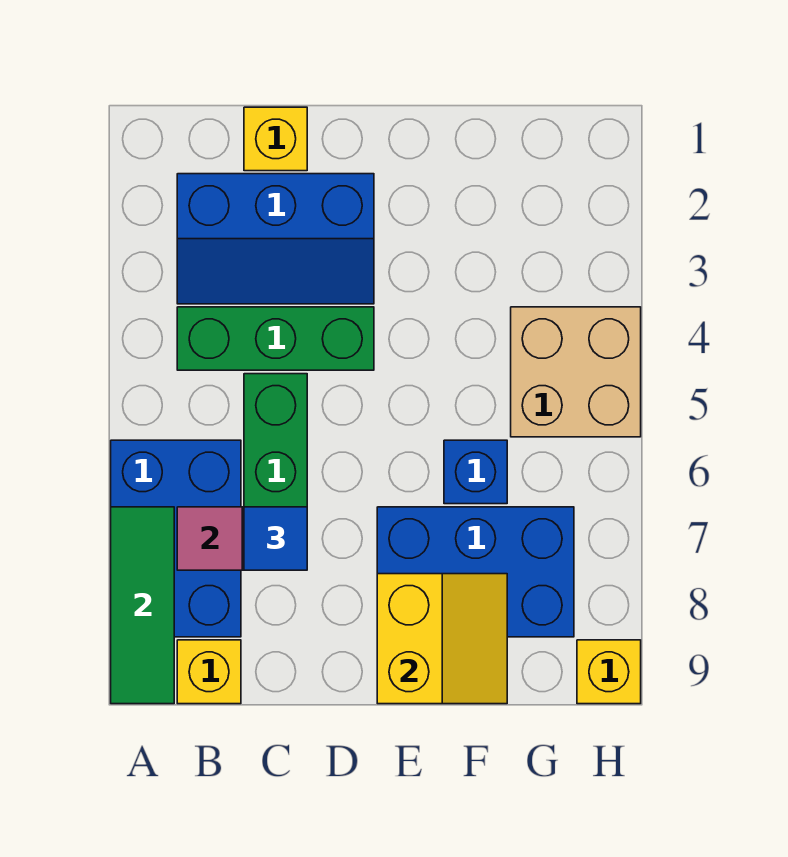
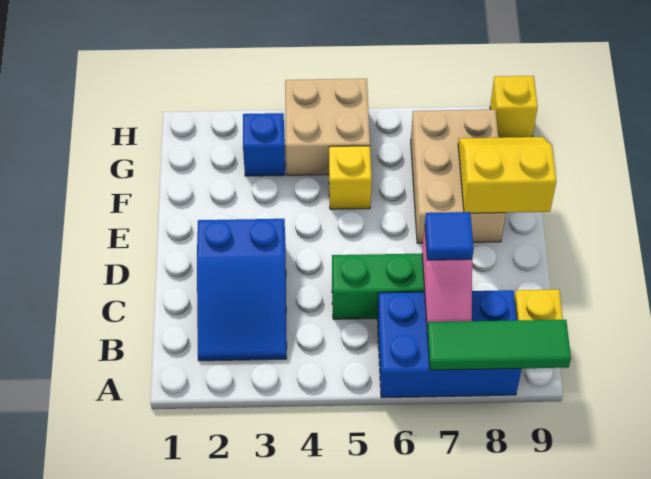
blue slope B2:D3 level 1 top 2 -> blue slope B2:D3 level 1 top D
green brick B4:D4 level 1 -> none
yellow brick C1 level 1 -> yellow brick F5 level 1
blue brick E7:G8 level 1 -> tan brick E7:G8 level 1
blue brick F6 level 1 -> blue brick G3 level 1

